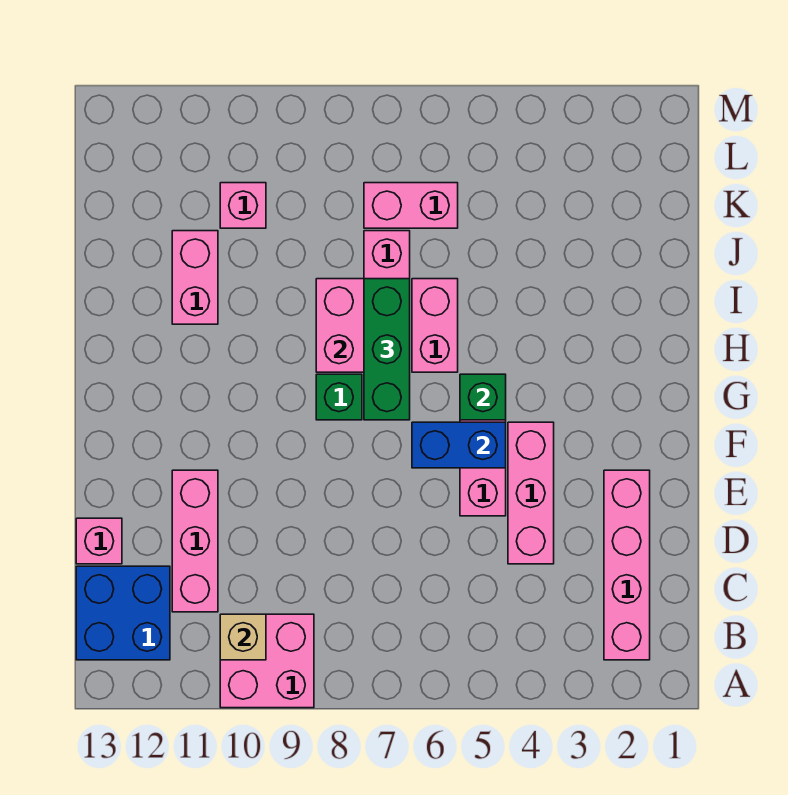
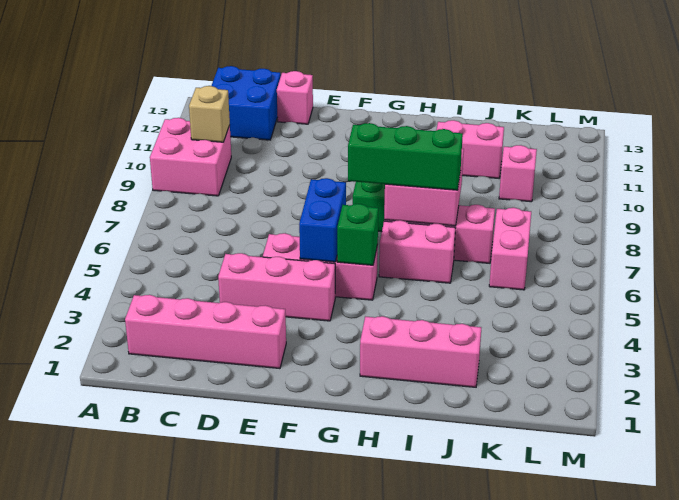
pink brick C11:E11 level 1 -> pink brick H2:J2 level 1

